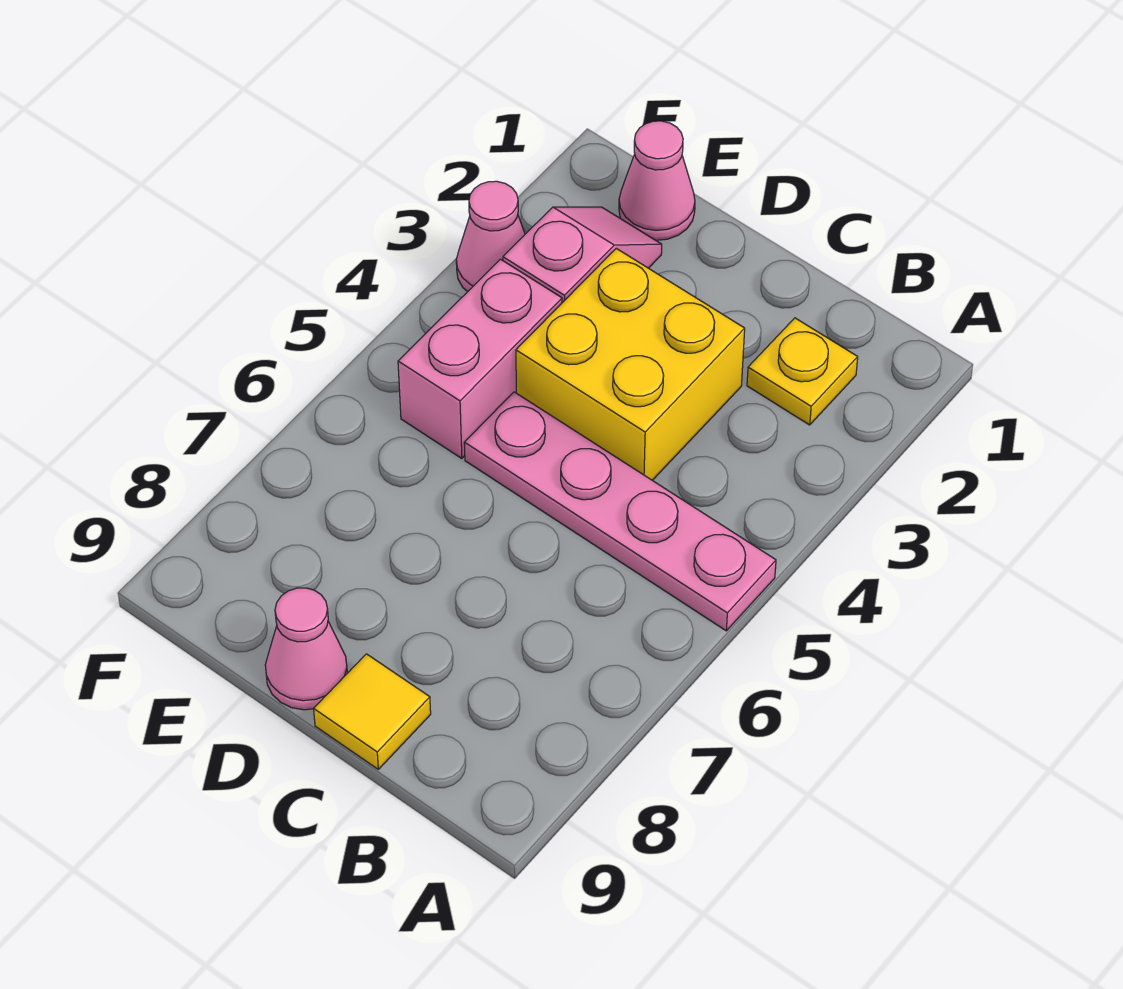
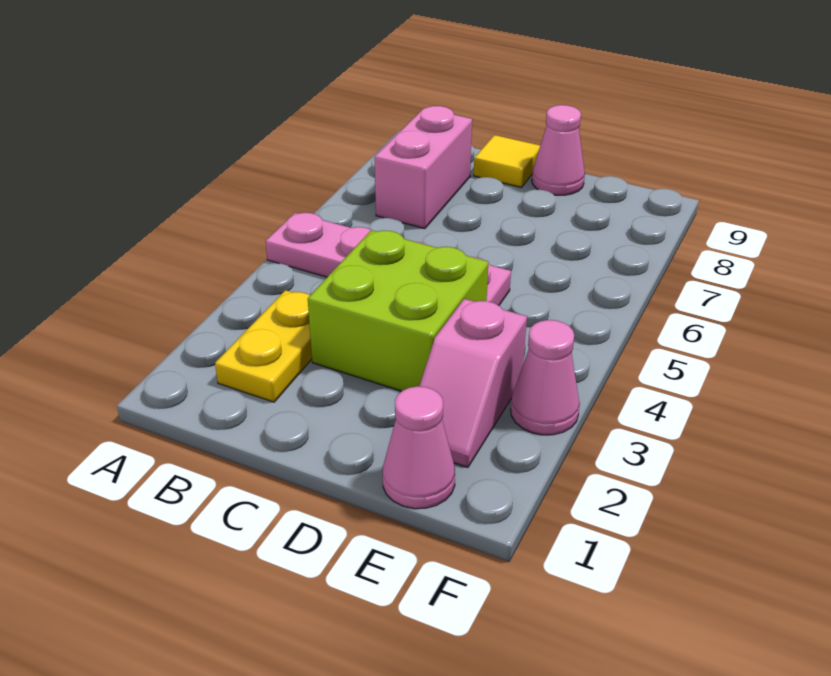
yellow plate B2 level 1 -> yellow plate B2:B3 level 1
yellow brick C3:D4 level 1 -> lime brick C3:D4 level 1
pink brick E4:E5 level 1 -> pink brick B7:B8 level 1

